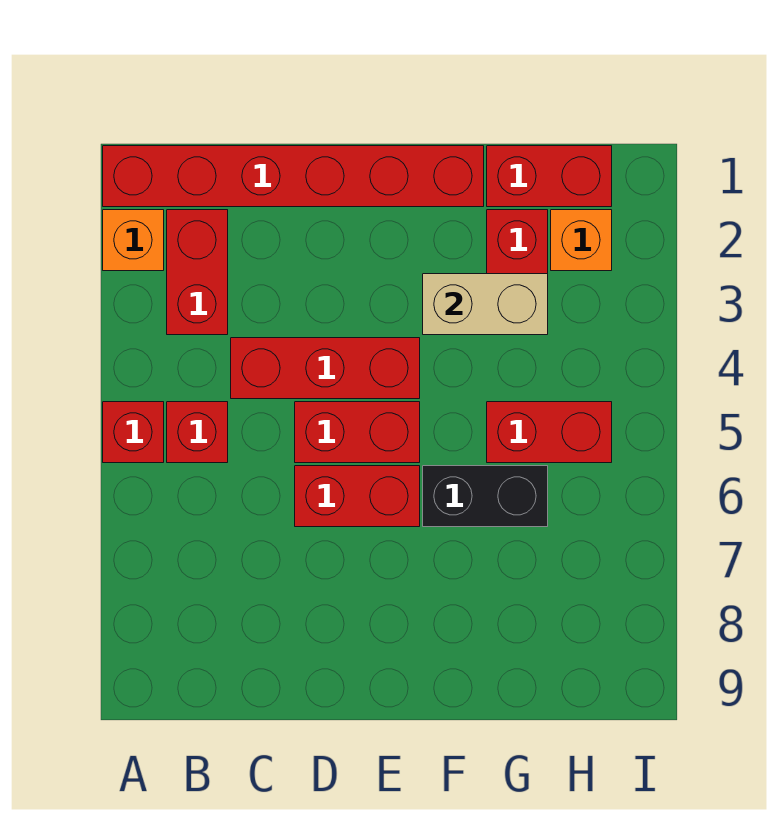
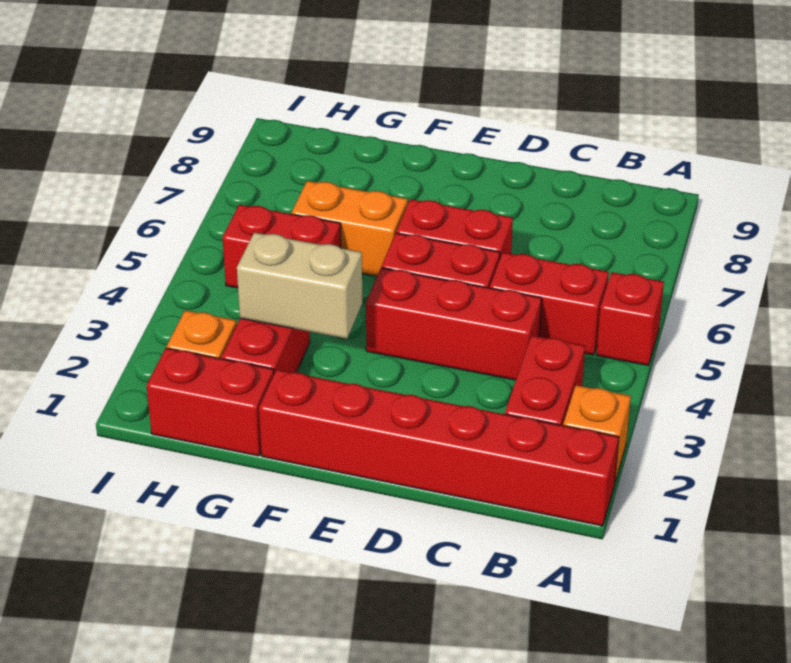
red brick B5 level 1 -> red brick B5:C5 level 1
black brick F6:G6 level 1 -> orange brick F6:G6 level 1

